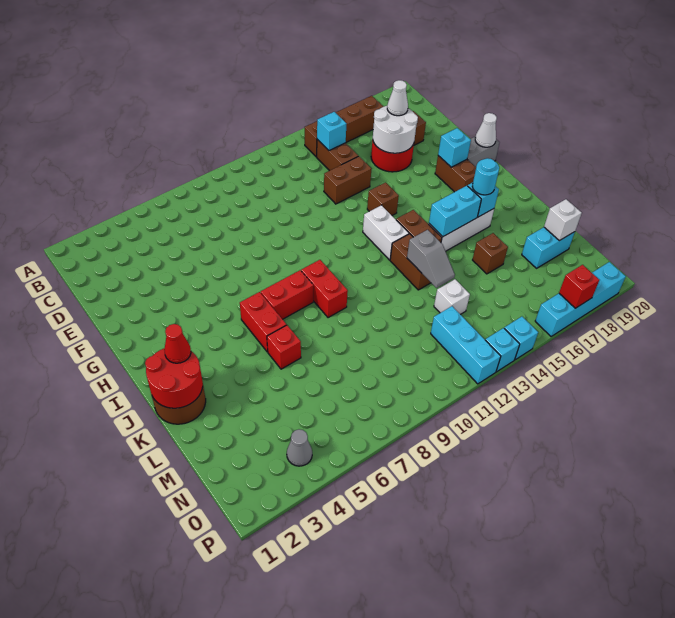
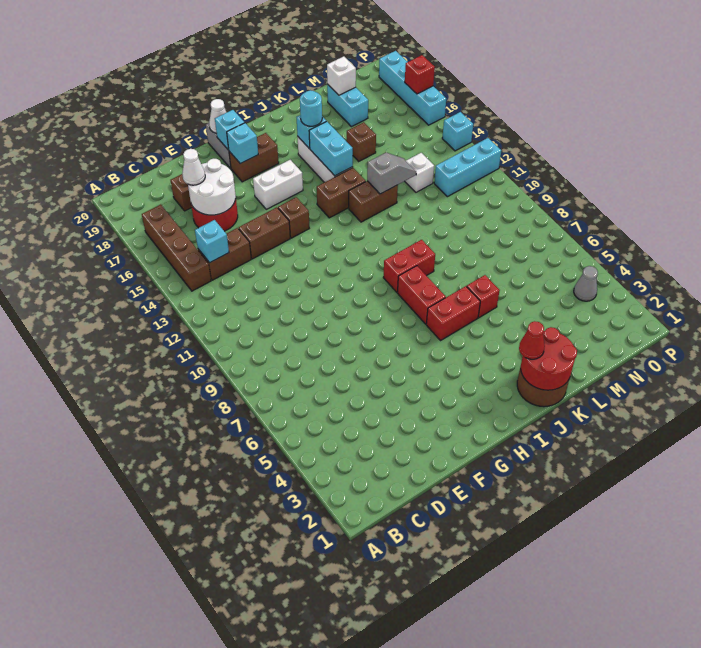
brown brick E13:E14 level 1 -> brown brick E14:F14 level 1
white brick H13:I13 level 1 -> white brick G16:H16 level 1
cyan brick P13 level 1 -> cyan brick G19 level 2

